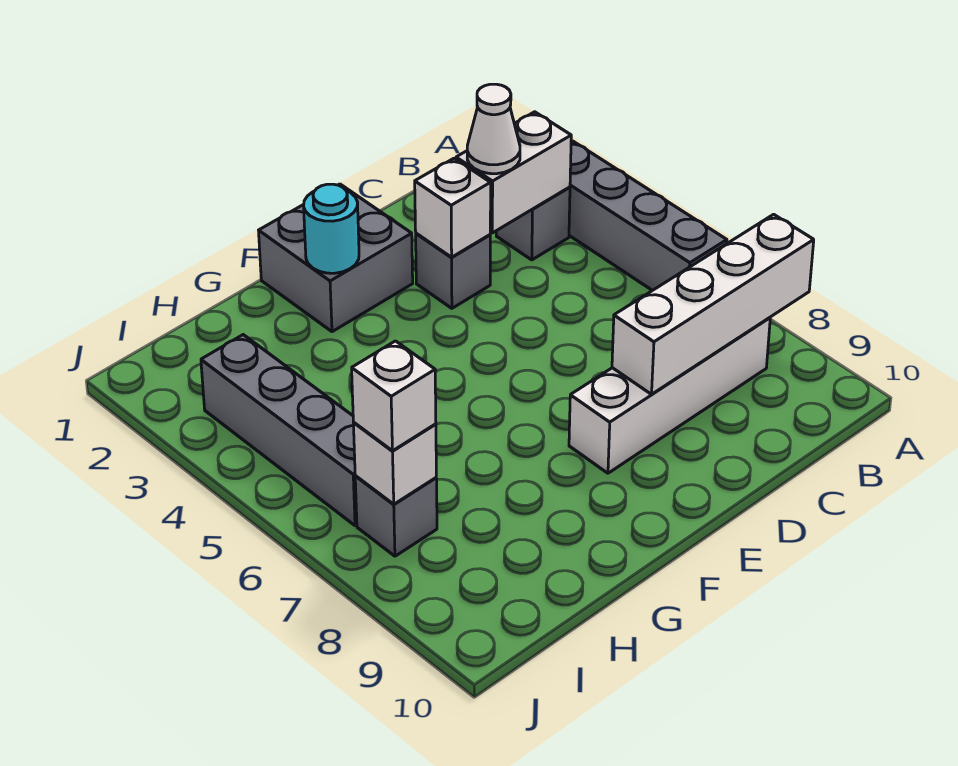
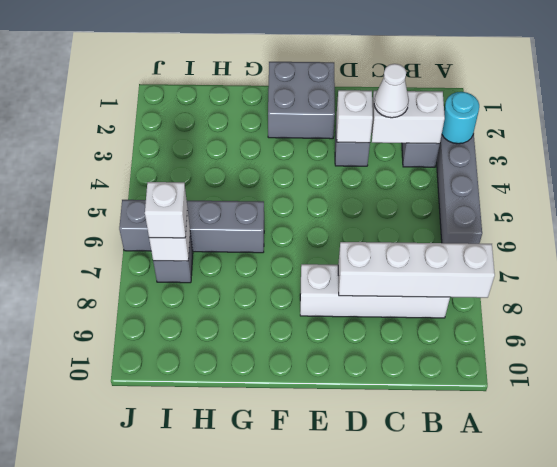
cyan round brick F2 level 2 -> cyan round brick A3 level 2
grey brick I3:I6 level 1 -> grey brick G6:J6 level 1

